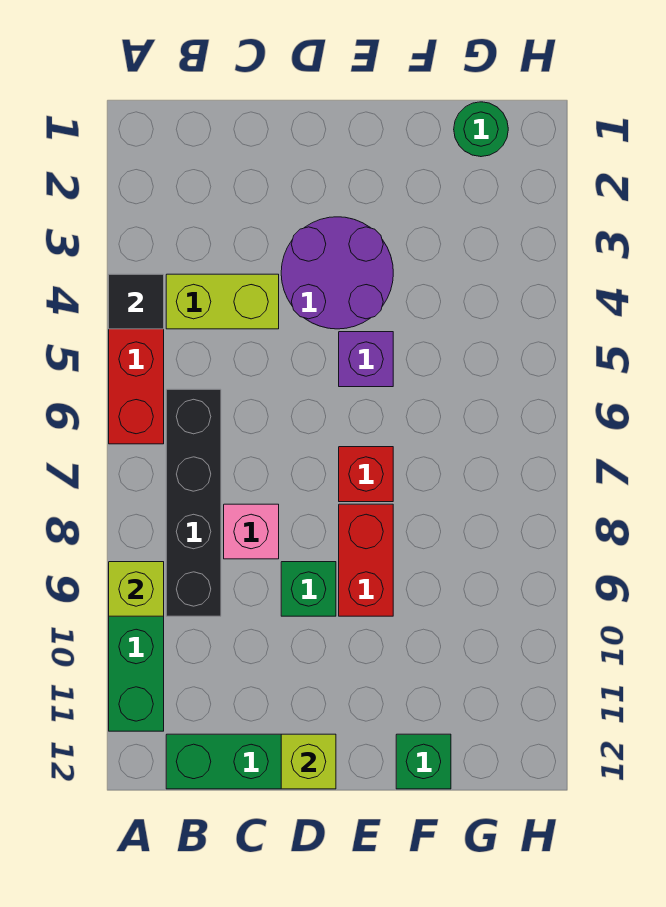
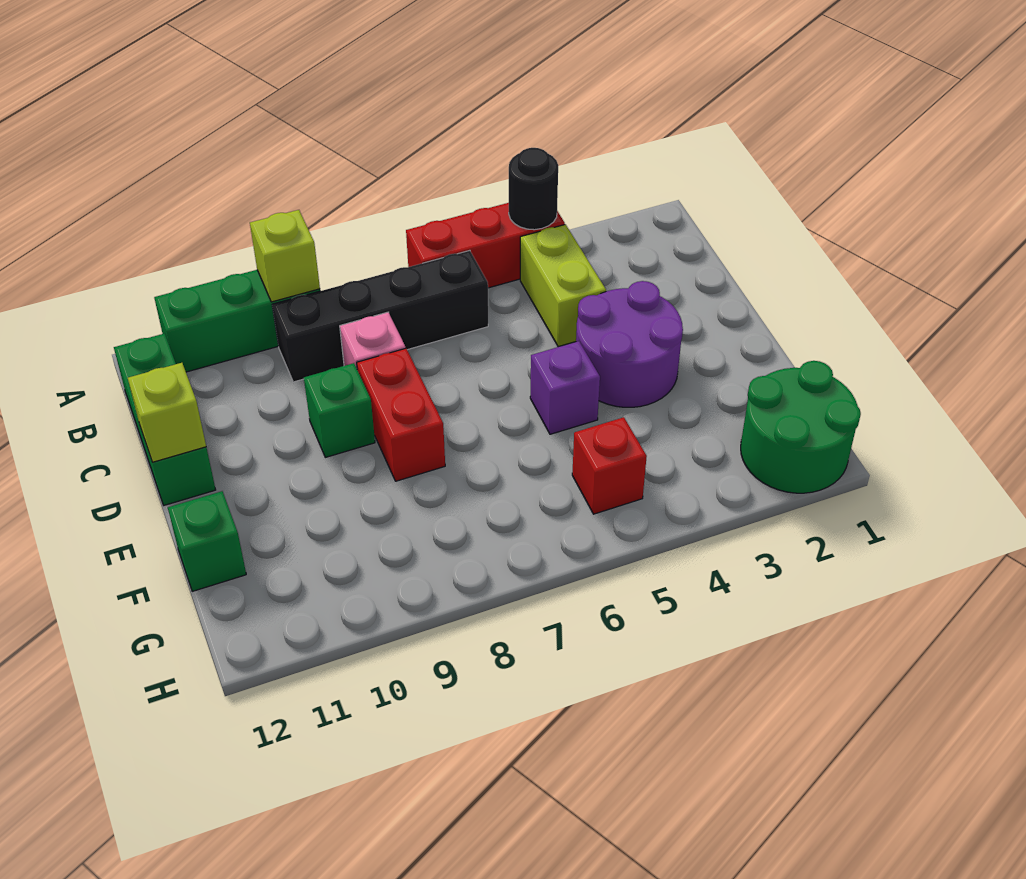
black tile A4 level 2 -> black round brick A4 level 2
red brick E7 level 1 -> red brick G5 level 1
red brick E8:E9 level 1 -> red brick D8:E8 level 1
green round brick G1 level 1 -> green round brick G1:H2 level 1

